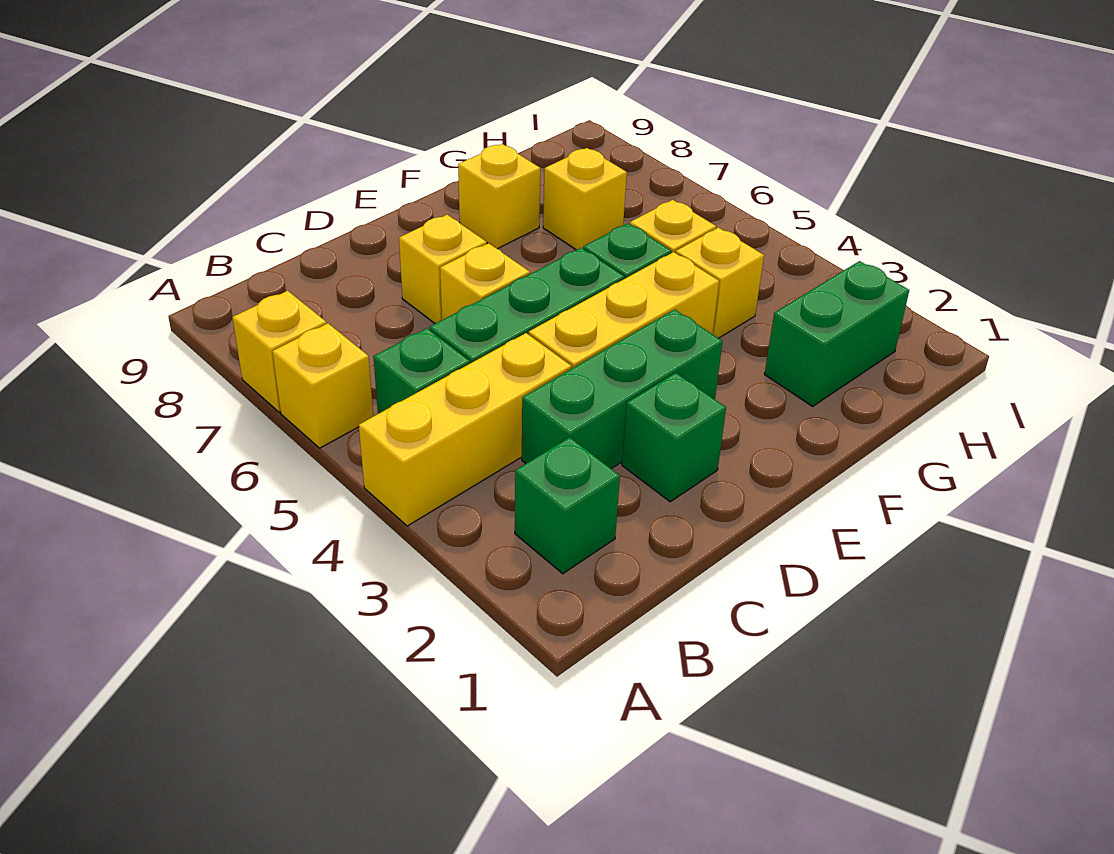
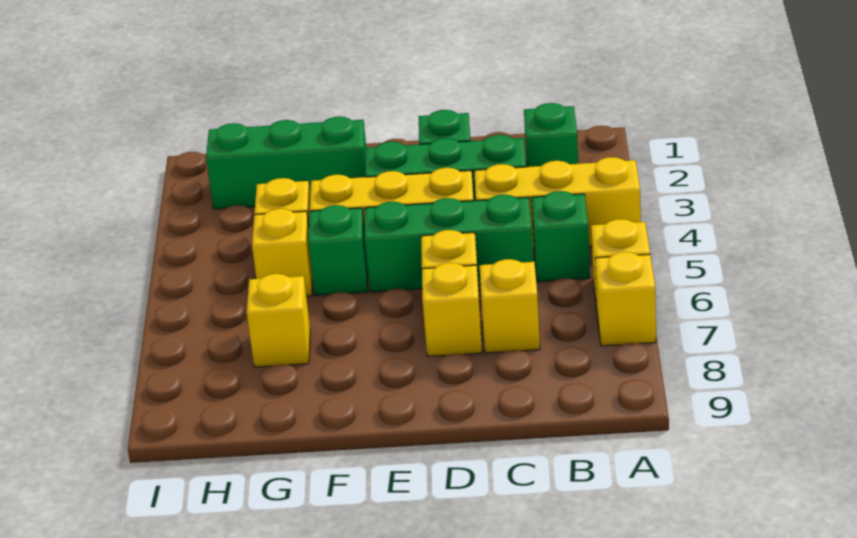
yellow brick F8 level 1 -> yellow brick C7 level 1
green brick G2:H2 level 1 -> green brick F2:H2 level 1

